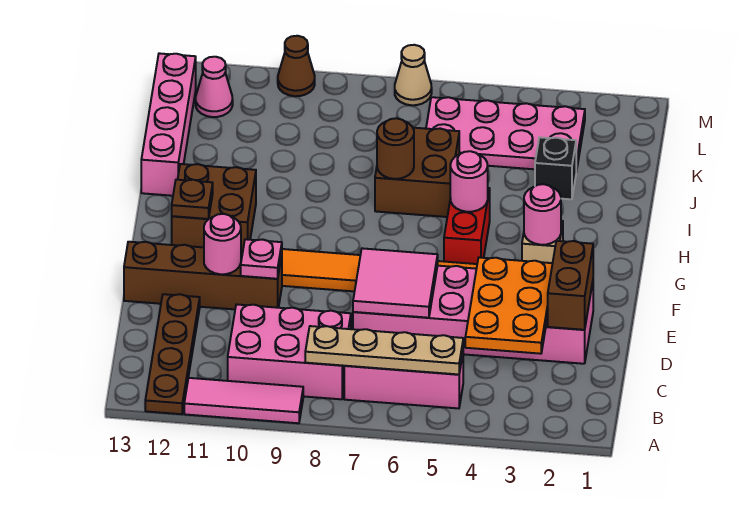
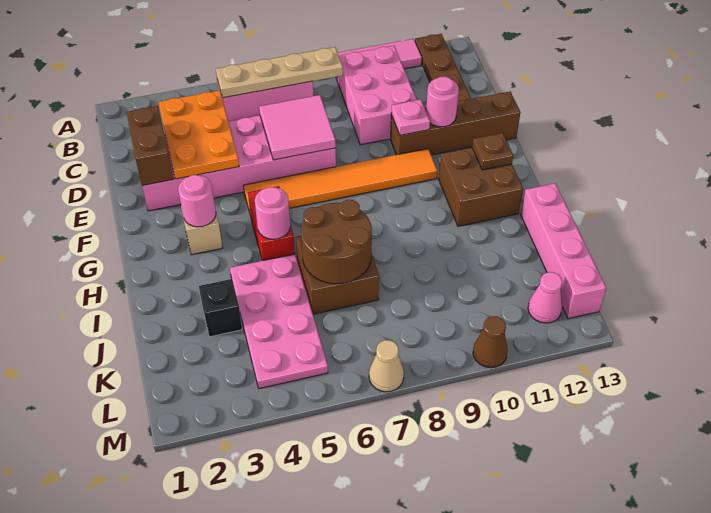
pink brick B8:C10 level 1 -> pink brick B9:D10 level 1
brown round brick I7 level 2 -> brown round brick I6:J7 level 2
pink plate K3:L6 level 1 -> pink plate I4:L5 level 1

